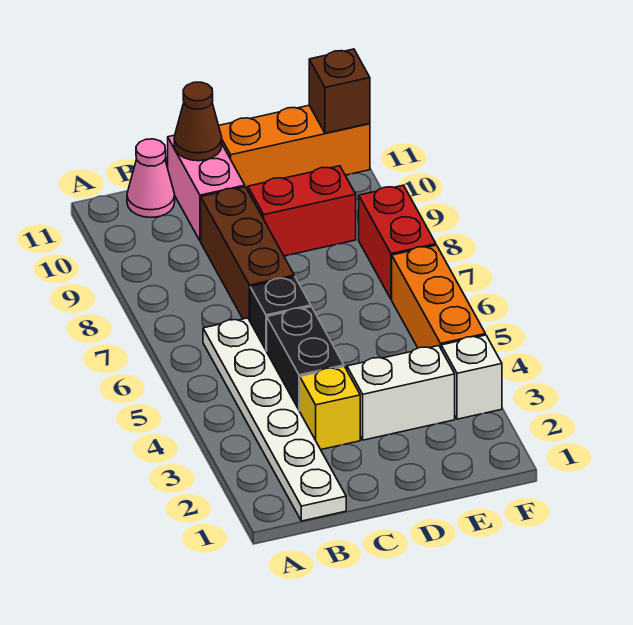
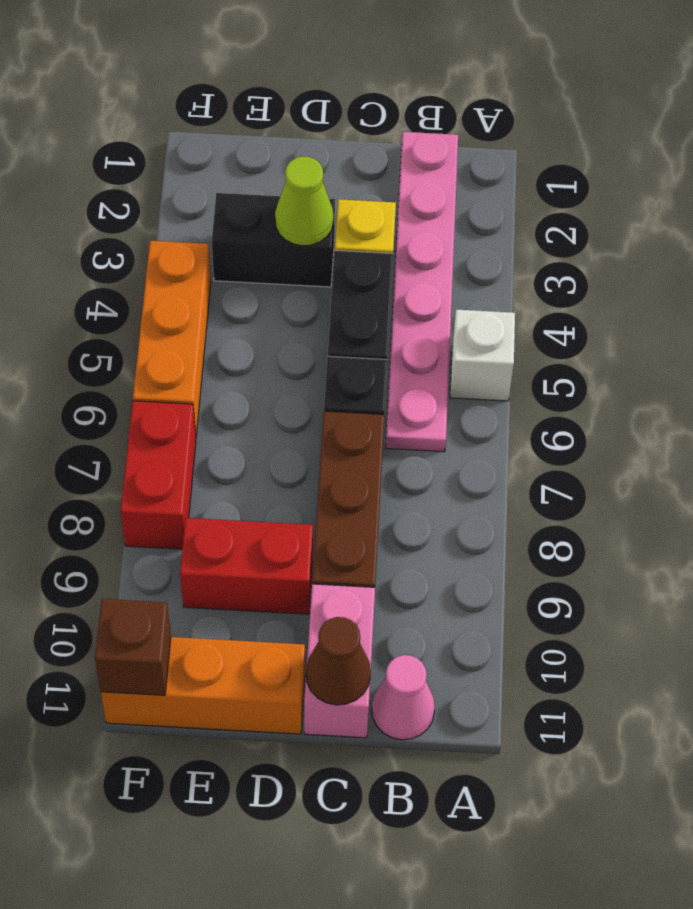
white plate B1:B6 level 1 -> pink plate B1:B6 level 1
white brick D3:E3 level 1 -> black brick D3:E3 level 1
none -> lime cone D3 level 2
white brick F3 level 1 -> white brick A5 level 1

